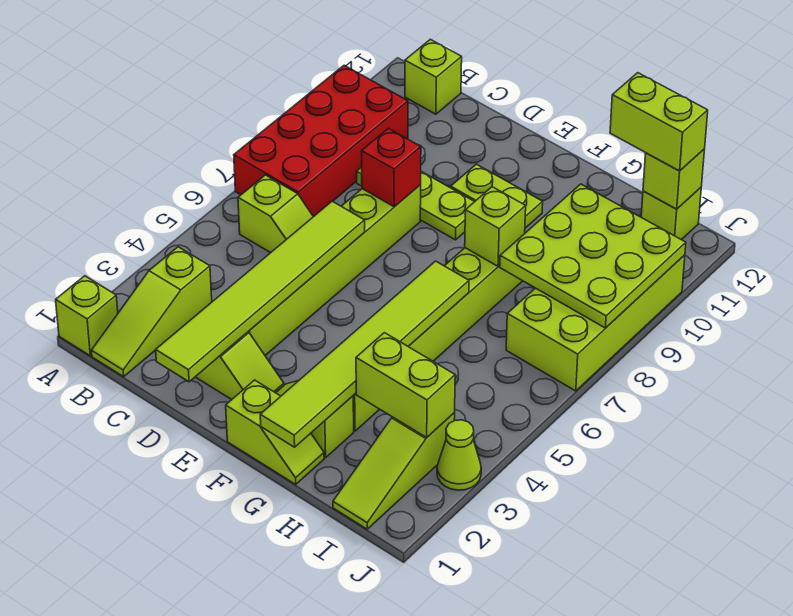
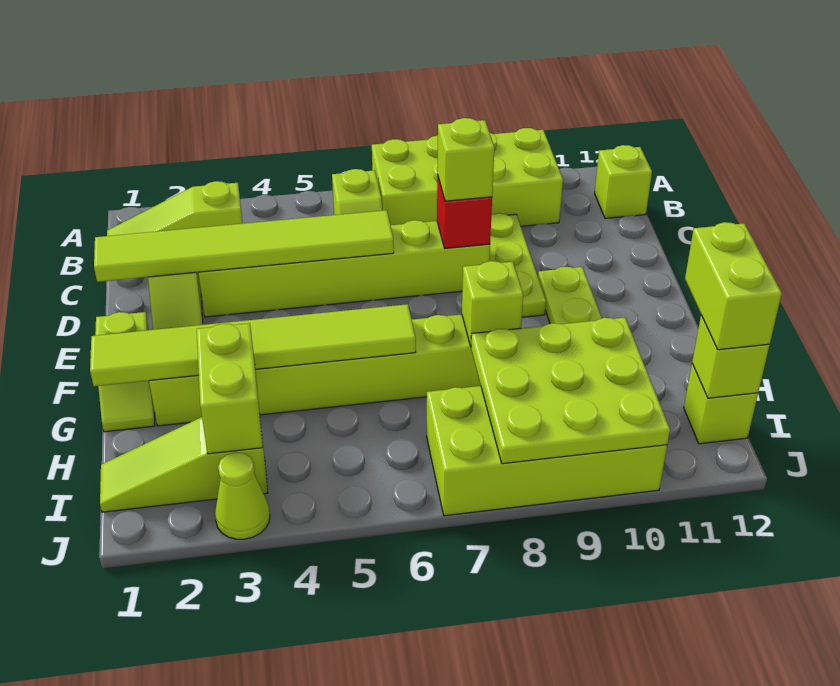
lime brick A1 level 1 -> lime brick D8 level 3
red brick A7:B10 level 1 -> lime brick A7:B10 level 1

